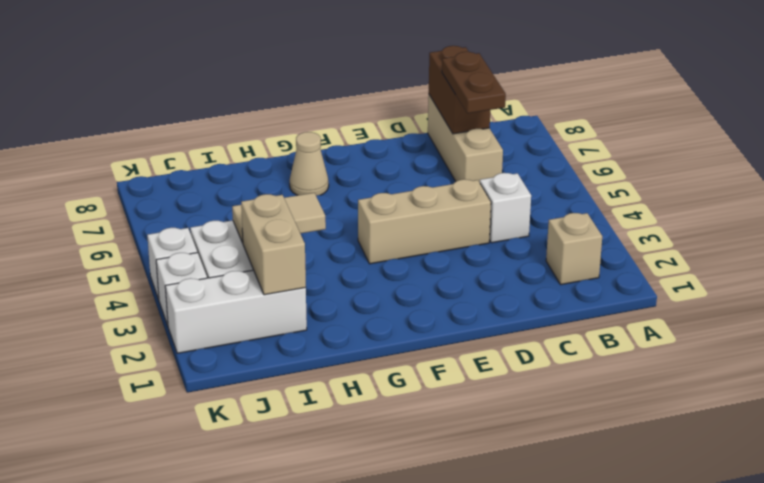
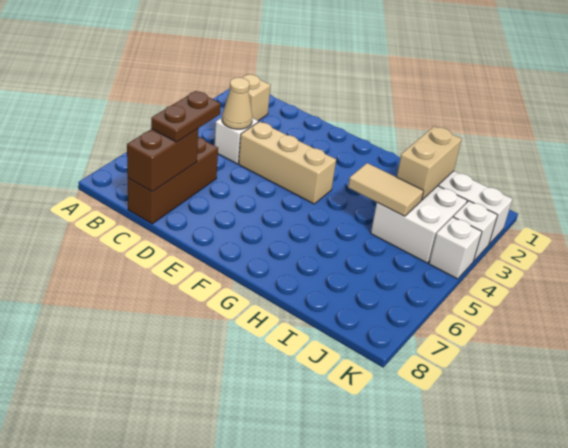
tan brick C6:C8 level 1 -> brown brick C6:C8 level 1
tan cone G7 level 1 -> tan cone C4 level 2

